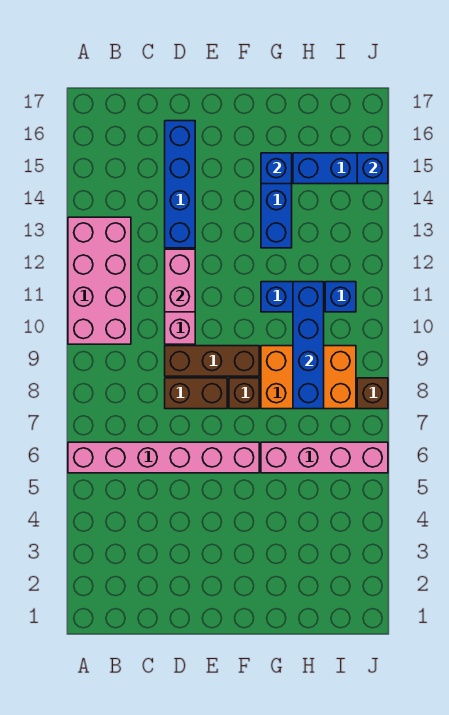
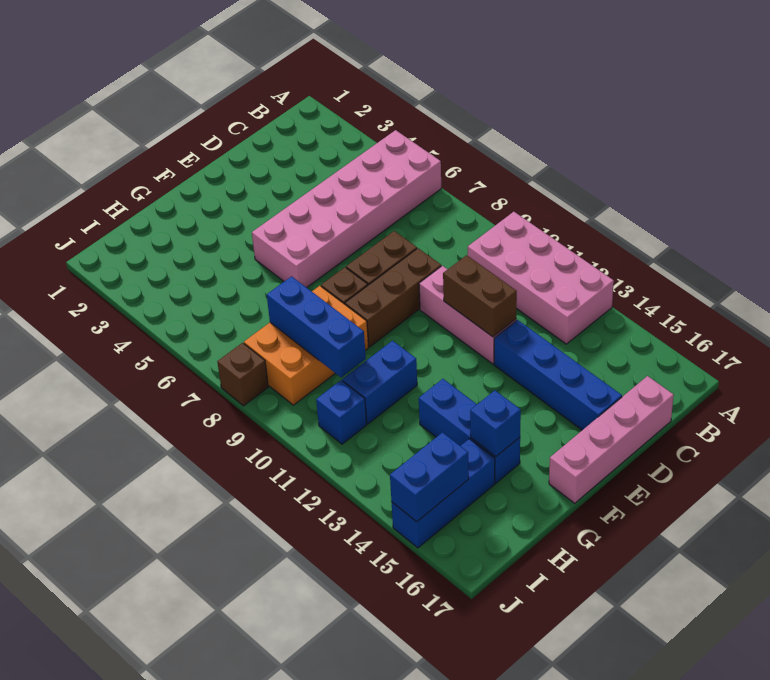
pink brick A6:F6 level 1 -> pink brick A5:F6 level 1
pink brick D11:D12 level 2 -> brown brick D11:D12 level 2
pink brick G6:J6 level 1 -> pink brick C17:F17 level 1
blue brick H8:H11 level 2 -> blue brick H8:H10 level 2
blue brick J15 level 2 -> blue brick I15:J15 level 2

